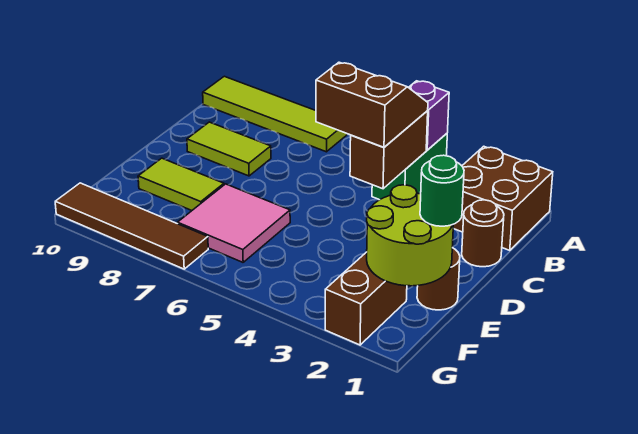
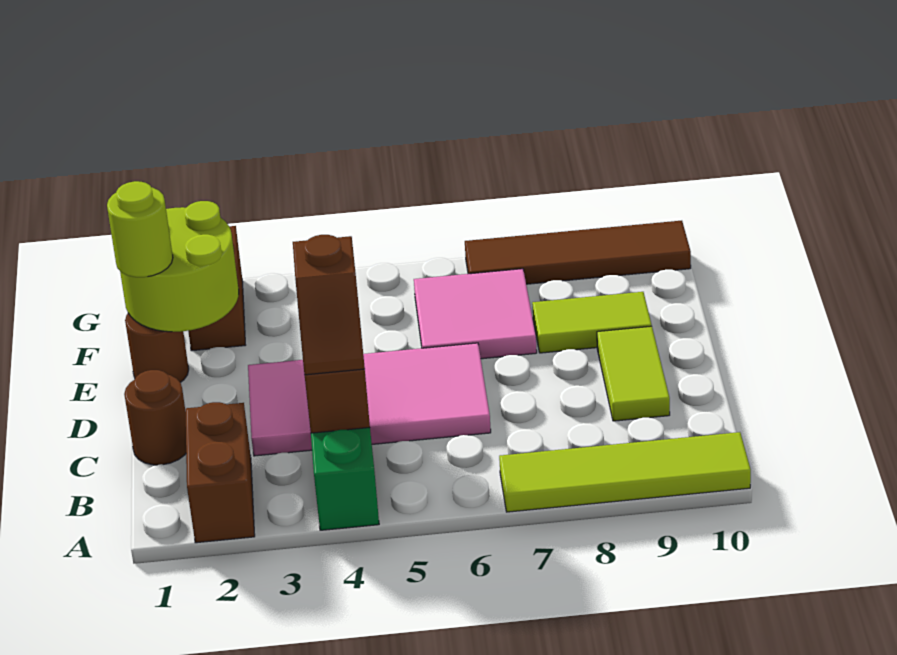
brown brick A1:B2 level 1 -> brown brick A2:B2 level 1
purple brick A4 level 2 -> none
brown slope B4:C5 level 3 top C -> brown slope B4:C4 level 3 top C
none -> pink tile C3:D6 level 1
lime tile C8:C9 level 1 -> lime tile C9:D9 level 1
green round brick E1 level 3 -> lime round brick E1 level 3

